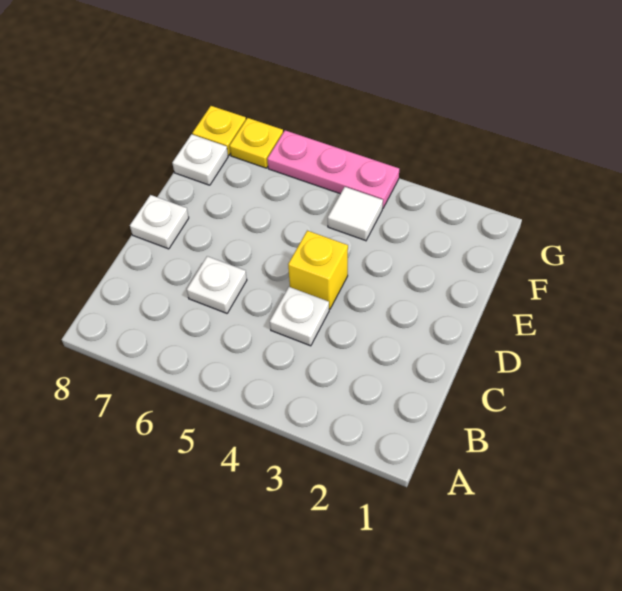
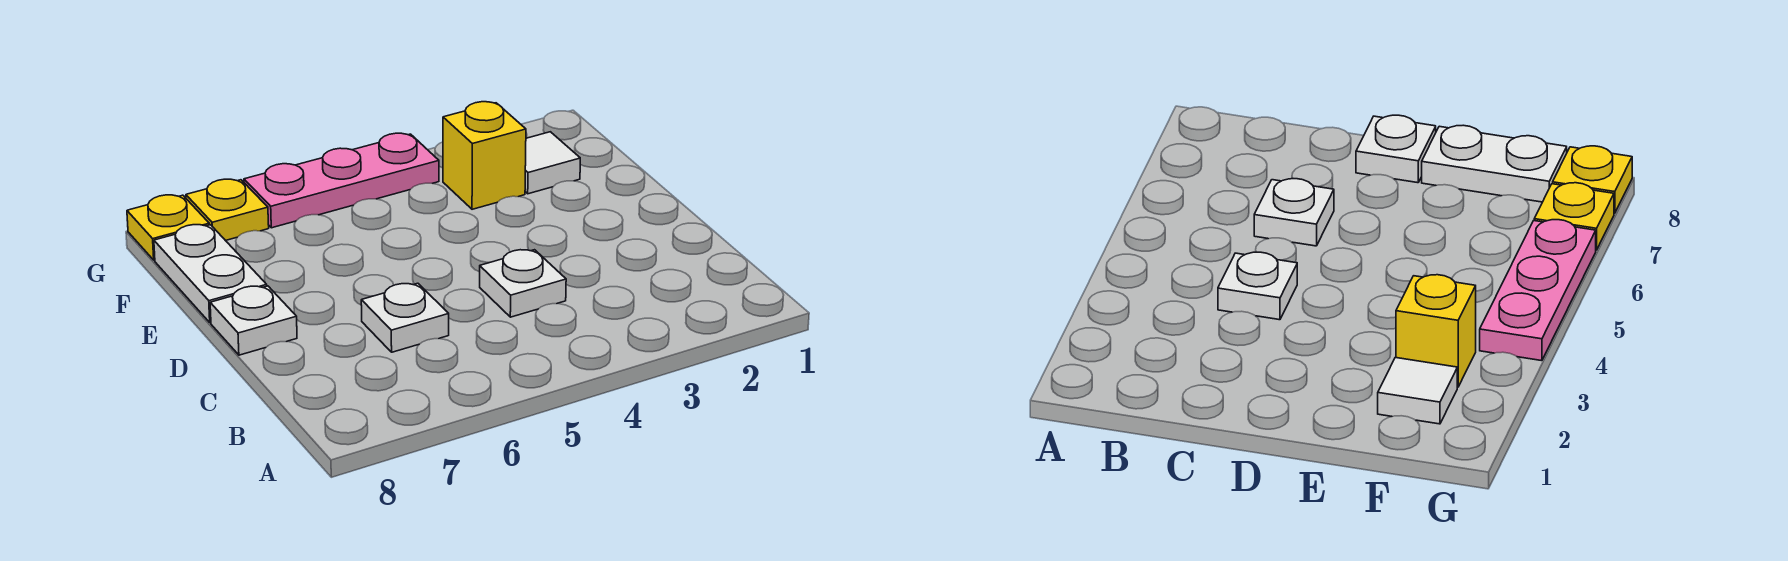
yellow brick D4 level 1 -> yellow brick F3 level 1
white tile F4 level 1 -> white tile F2 level 1
white plate F8 level 1 -> white plate E8:F8 level 1

